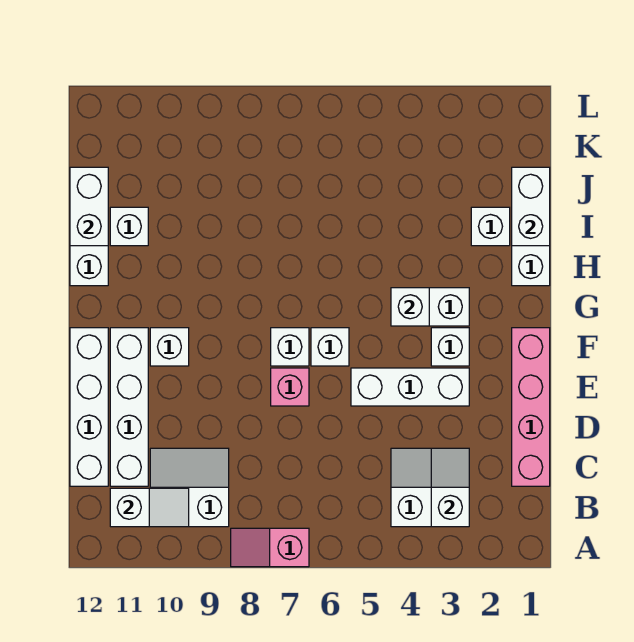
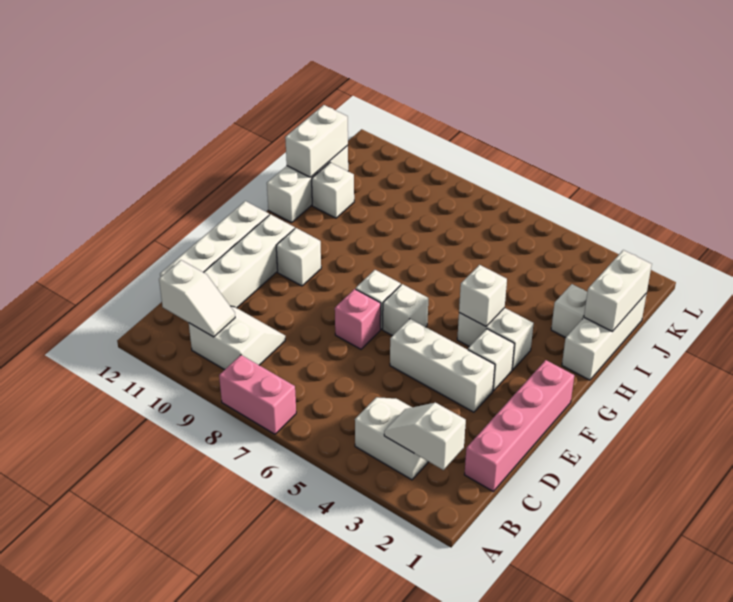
pink slope A7:A8 level 1 top 7 -> pink brick A7:A8 level 1
white slope B3:C3 level 2 top B -> white slope B2:B3 level 2 top 2

